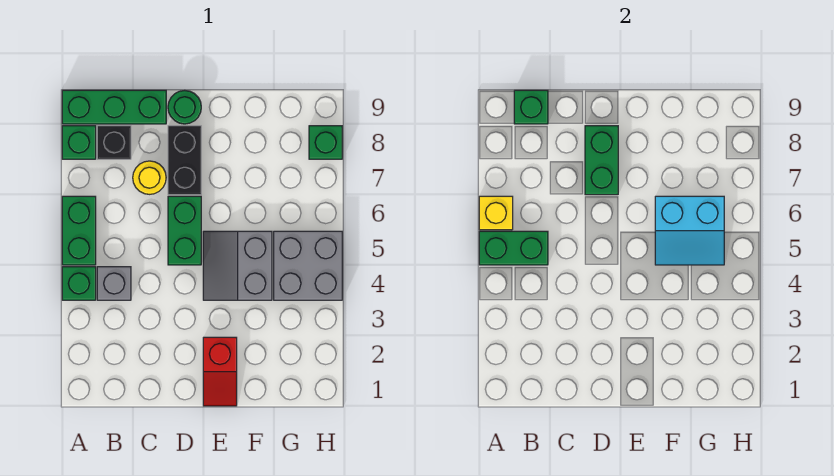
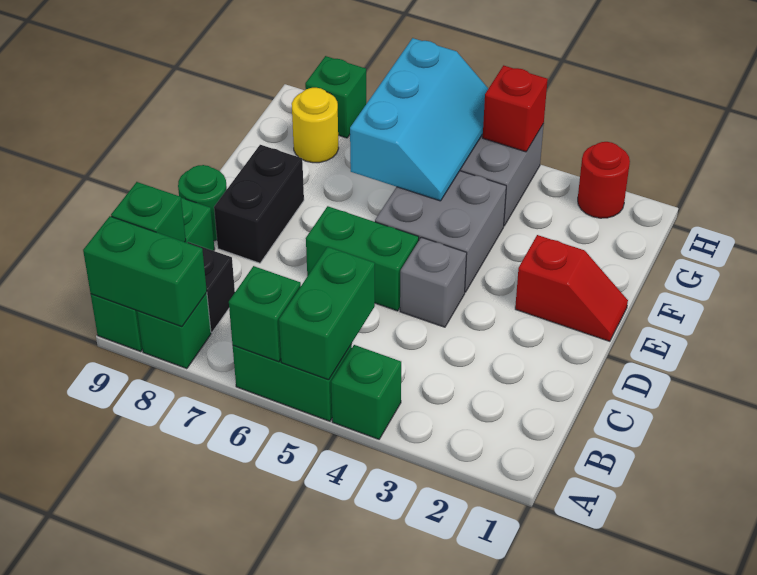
yellow brick A6 level 2 -> green brick A6 level 2
grey brick B4 level 1 -> grey brick D4 level 1
yellow round brick C7 level 1 -> yellow round brick G8 level 1
black brick D7:D8 level 1 -> black brick D8:E8 level 1
green brick D7:D8 level 2 -> green brick A8:A9 level 2
grey slope E4:F5 level 1 top F -> grey brick E4:F5 level 1
cyan slope F5:G6 level 2 top 6 -> cyan slope F5:H6 level 2 top 6
none -> red round brick H2 level 1
none -> red brick H4 level 2

